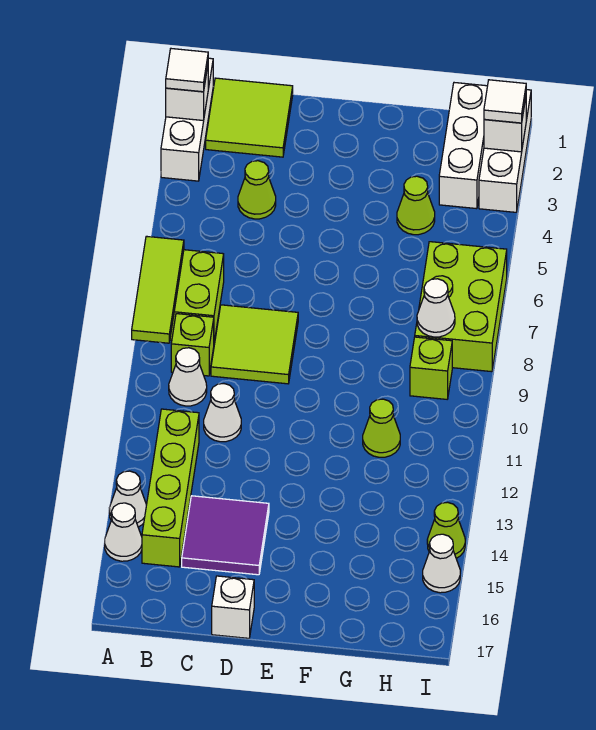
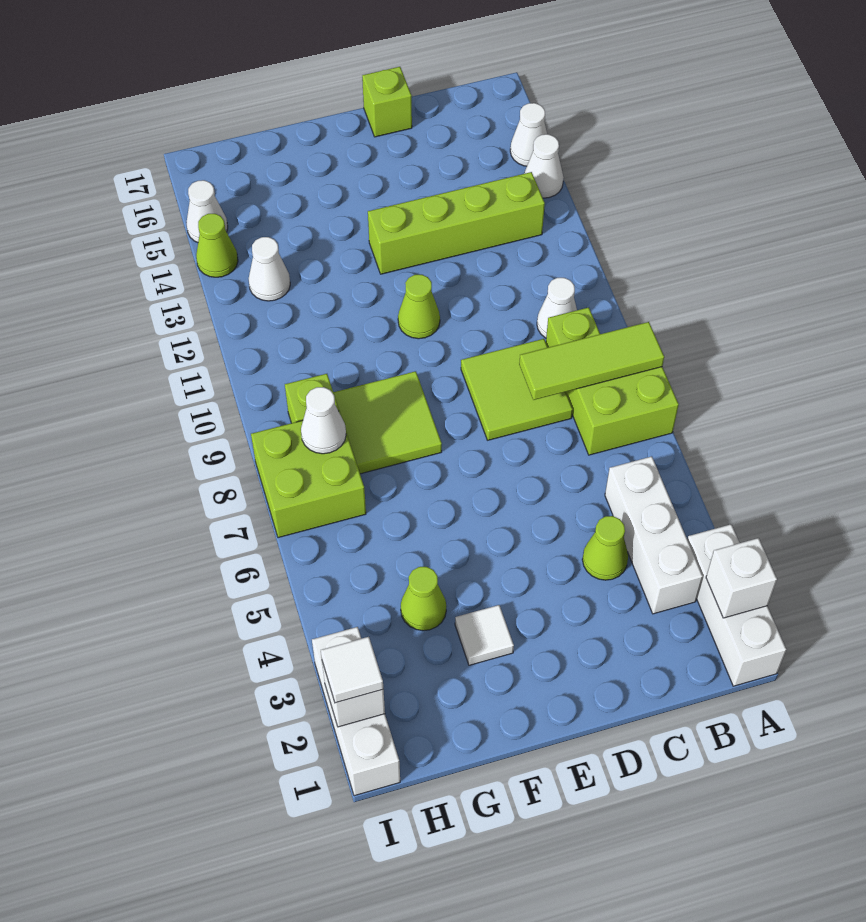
white tile A2 level 3 -> white tile F3 level 1
lime tile A7:A9 level 2 -> lime tile A8:C8 level 2
lime tile B1:C2 level 1 -> lime tile F8:G9 level 1
lime brick B12:B15 level 1 -> lime brick B13:E13 level 1
white cone C11 level 1 -> white cone H13 level 1
purple tile C14:D15 level 1 -> none
white brick D17 level 1 -> lime brick D17 level 1
lime cone G11 level 1 -> lime cone E11 level 1
white brick H1:H3 level 1 -> white brick B3:B5 level 1
lime brick H6:I8 level 1 -> lime brick H7:I8 level 1

